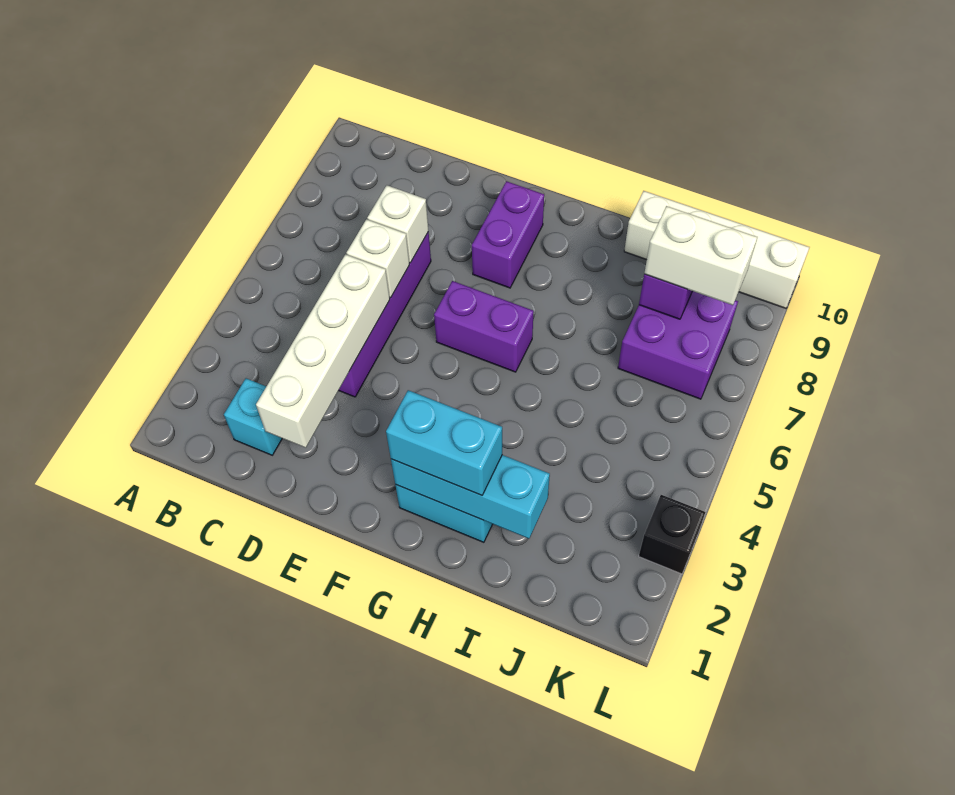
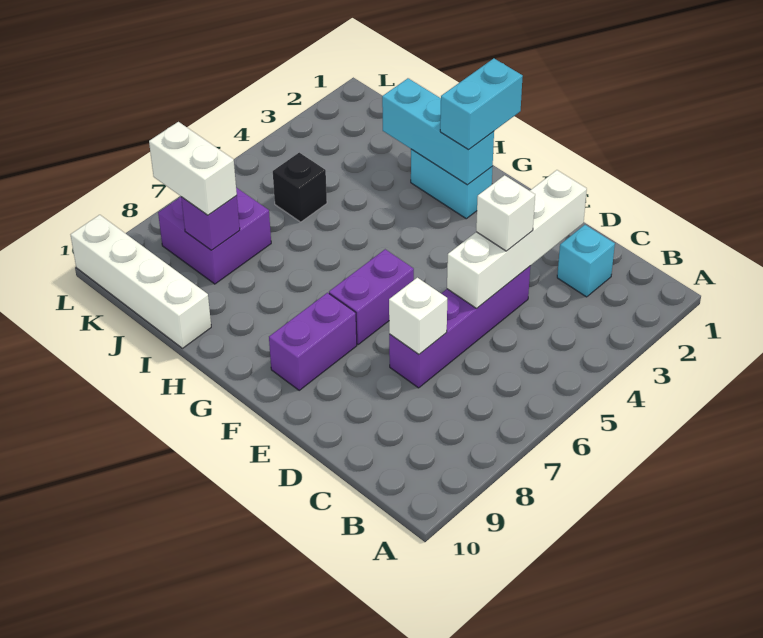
white brick D6 level 2 -> white brick D4 level 3
purple brick F6:G6 level 1 -> purple brick F6:F7 level 1
cyan brick G2:H2 level 3 -> cyan brick G1:G2 level 3
black brick L3 level 1 -> black brick J5 level 1

